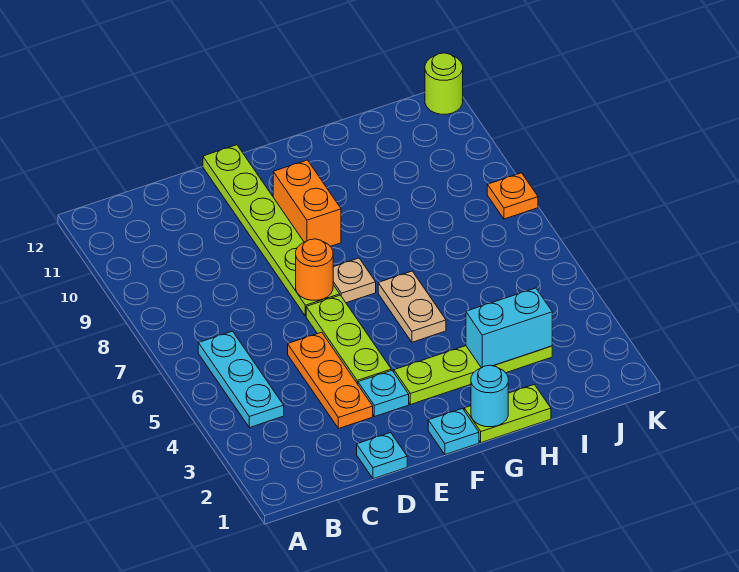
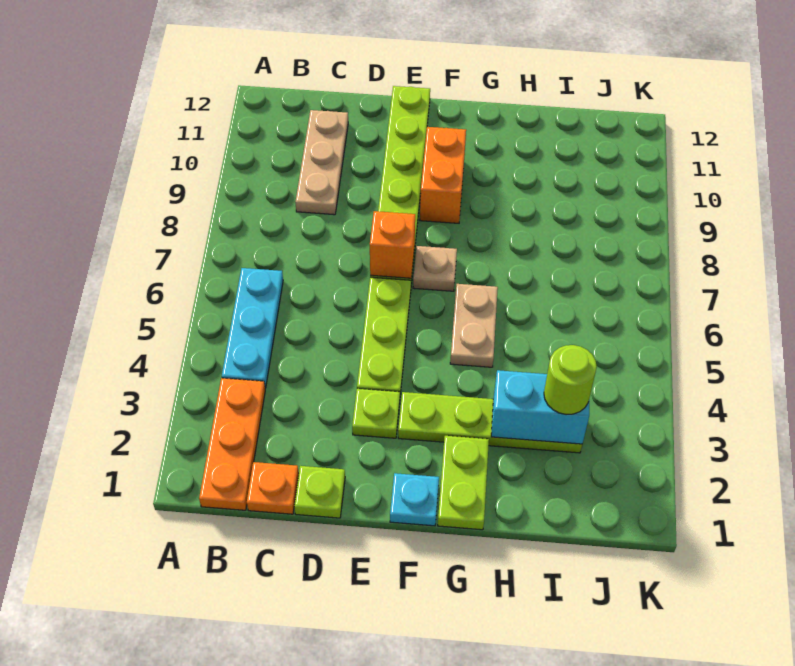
none -> tan plate C9:C11 level 1
cyan plate D1 level 1 -> lime plate D1 level 1
orange plate D3:D5 level 1 -> orange plate B1:B3 level 1
cyan plate E3 level 1 -> lime plate E3 level 1
orange round brick E7 level 2 -> orange brick E7 level 2
lime plate G1:H1 level 1 -> lime plate G1:G2 level 1
cyan round brick G1 level 2 -> none
orange plate K8 level 1 -> orange plate C1 level 1
lime round brick K12 level 1 -> lime round brick I3 level 3

